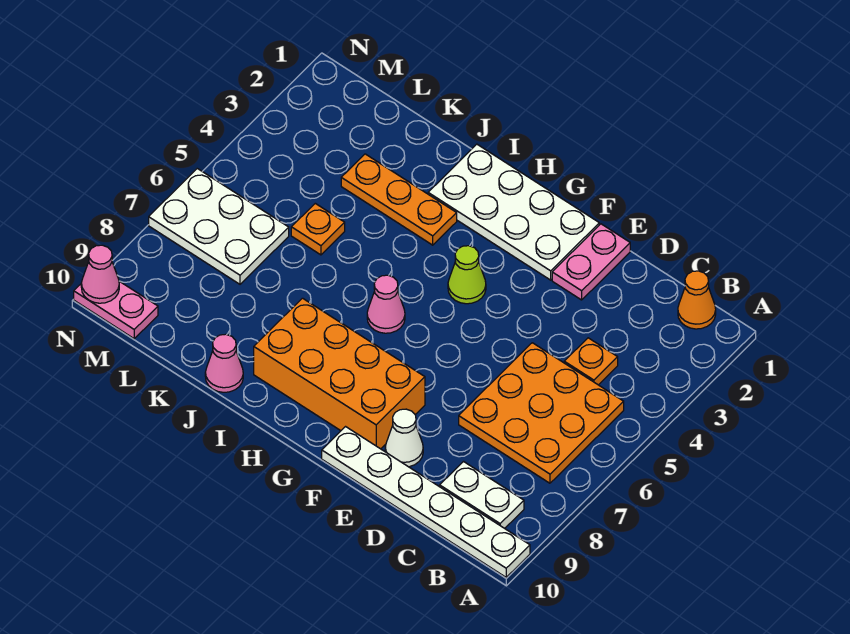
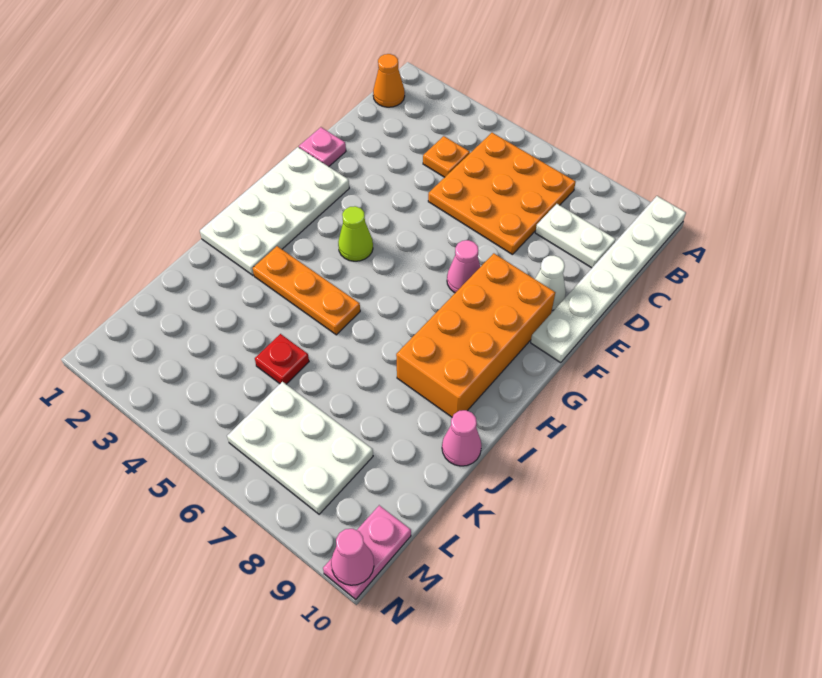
white plate B9:C9 level 1 -> white plate C8:C9 level 1
pink plate E1:E2 level 1 -> pink plate E1 level 1
pink cone H6 level 1 -> pink cone F7 level 1
orange plate I3:K3 level 1 -> orange plate I3:I5 level 1
orange plate K5 level 1 -> red plate K5 level 1
white plate L6:N7 level 1 -> white plate L6:M8 level 1

